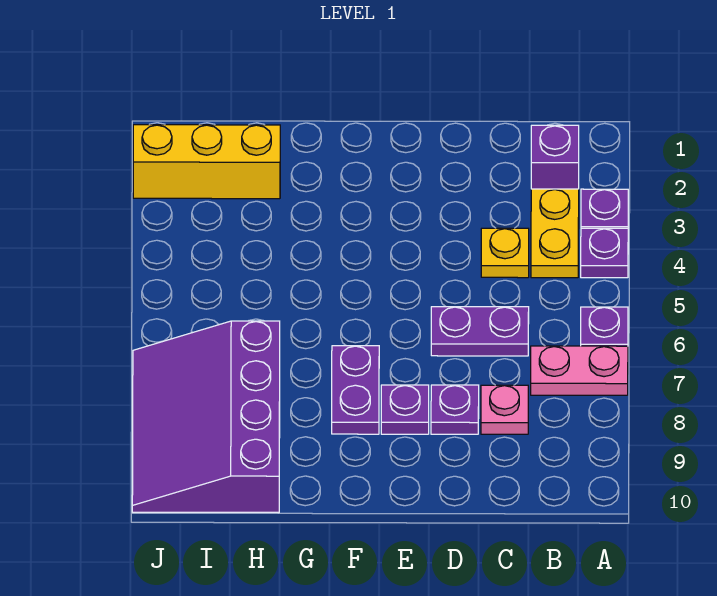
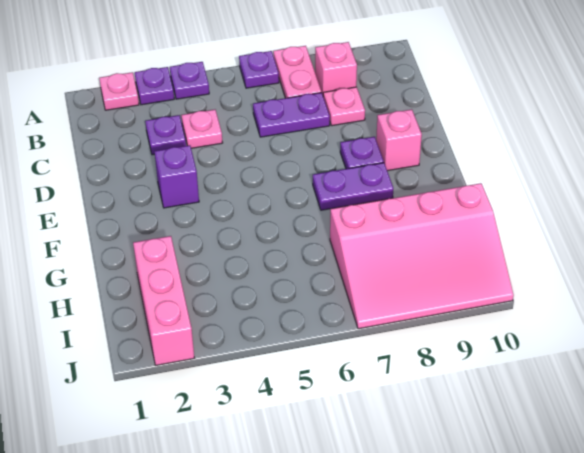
none -> pink plate A2 level 1
purple brick B2 level 1 -> purple brick E3 level 1
yellow plate B3:B4 level 1 -> none
none -> pink brick B8 level 1
yellow plate C4 level 1 -> pink plate C4 level 1
purple plate C6:D6 level 1 -> purple plate C6:C7 level 1
purple plate D8 level 1 -> purple plate C3 level 1
none -> pink brick E9 level 1
yellow brick H2:J2 level 1 -> pink brick H2:J2 level 1
purple slope H7:J10 level 1 top H -> pink slope H7:J10 level 1 top H

